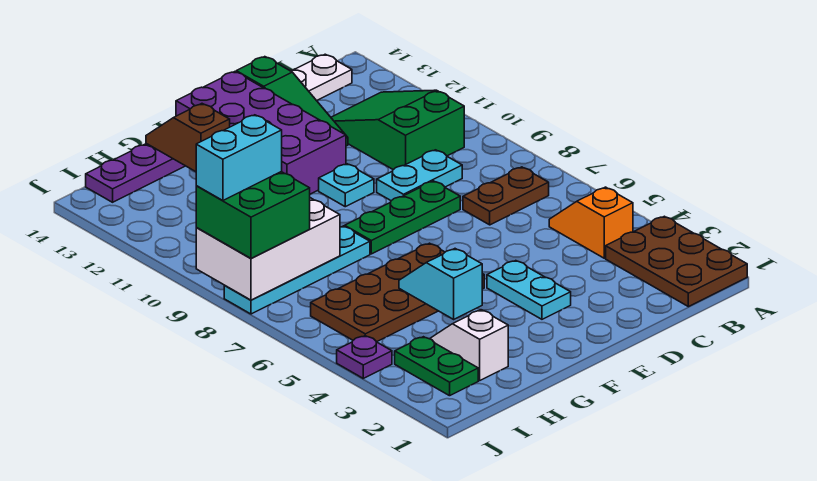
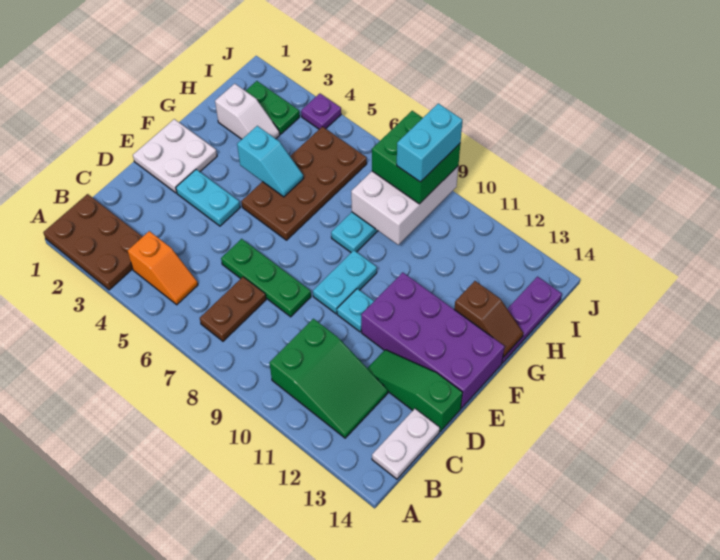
cyan plate C9:D9 level 1 -> cyan plate E9:F9 level 1
green plate D8:F8 level 1 -> green plate D6:D8 level 1
none -> white plate E1:F2 level 1

